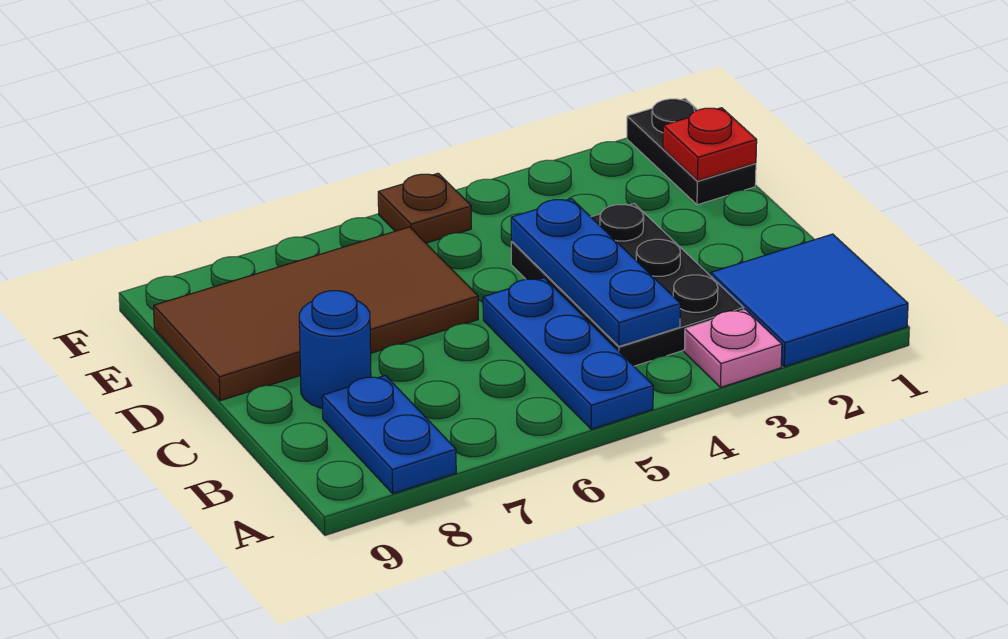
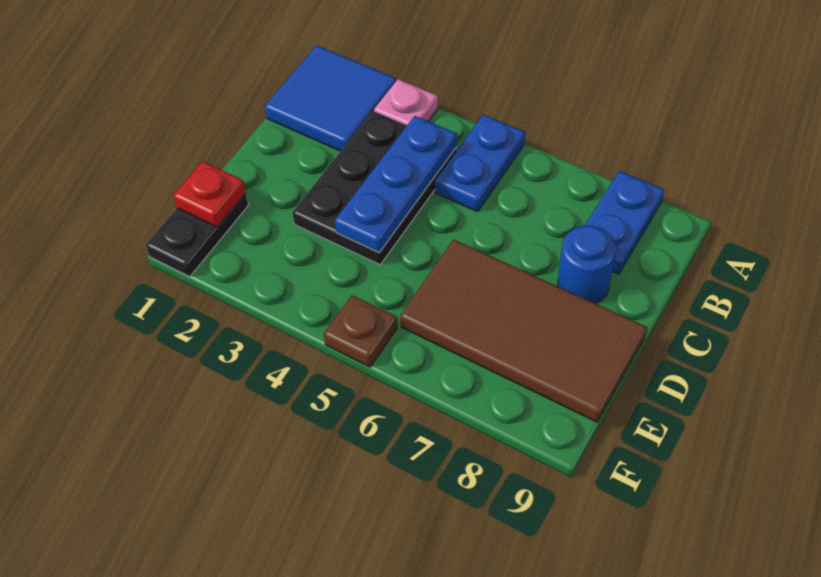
blue plate A5:C5 level 1 -> blue plate A5:B5 level 1

